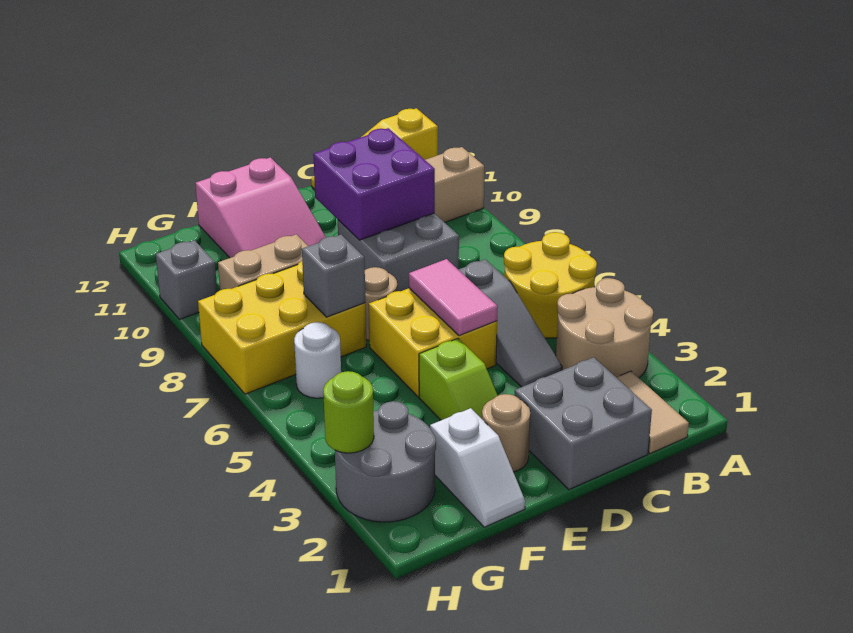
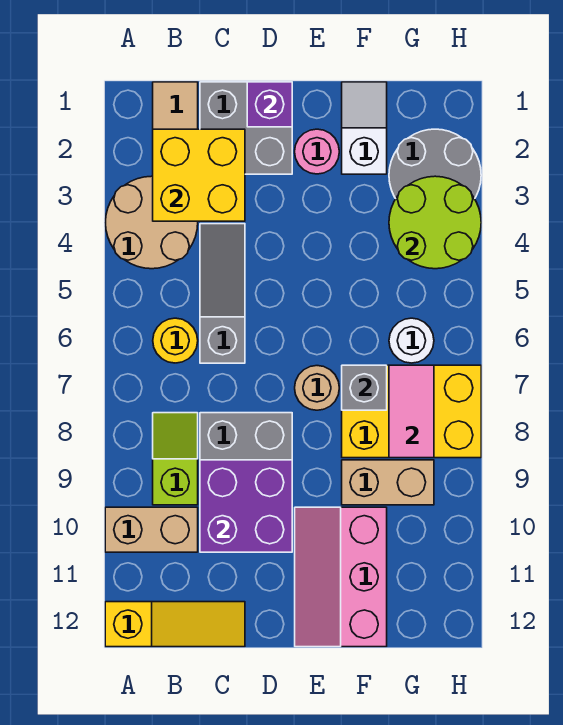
yellow round brick A5:B6 level 1 -> yellow round brick B6 level 1
none -> purple brick D1 level 2
yellow brick D5:E6 level 1 -> yellow brick B2:C3 level 2
pink tile D5:D6 level 2 -> pink tile G7:G8 level 2
tan round brick E2 level 1 -> pink round brick E2 level 1
lime slope E3:E4 level 1 top 4 -> lime slope B8:B9 level 1 top 9
pink slope E10:F12 level 1 top 12 -> pink slope E10:F12 level 1 top F
lime round brick H3 level 2 -> lime round brick G3:H4 level 2
grey brick H10 level 1 -> none

